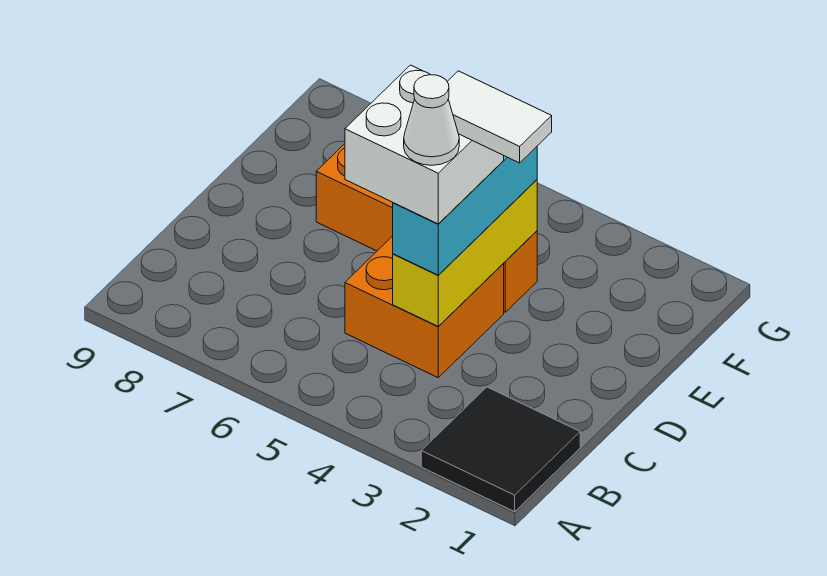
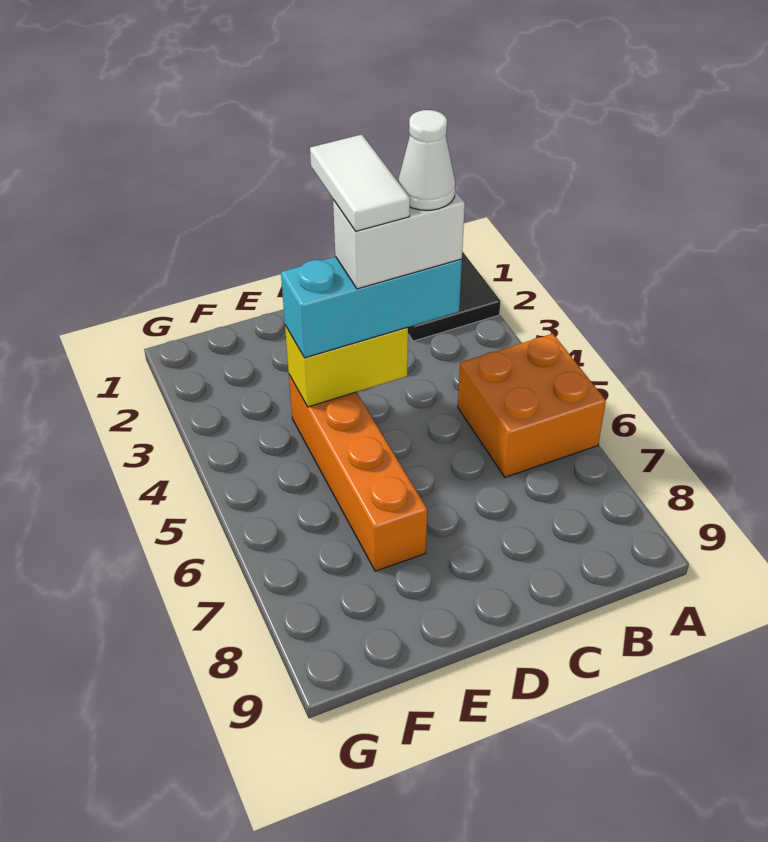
orange brick C4:D5 level 1 -> orange brick A5:B6 level 1
yellow brick C4:E4 level 2 -> yellow brick D4:E4 level 2
white brick C4:D5 level 4 -> white brick C4:D4 level 4

